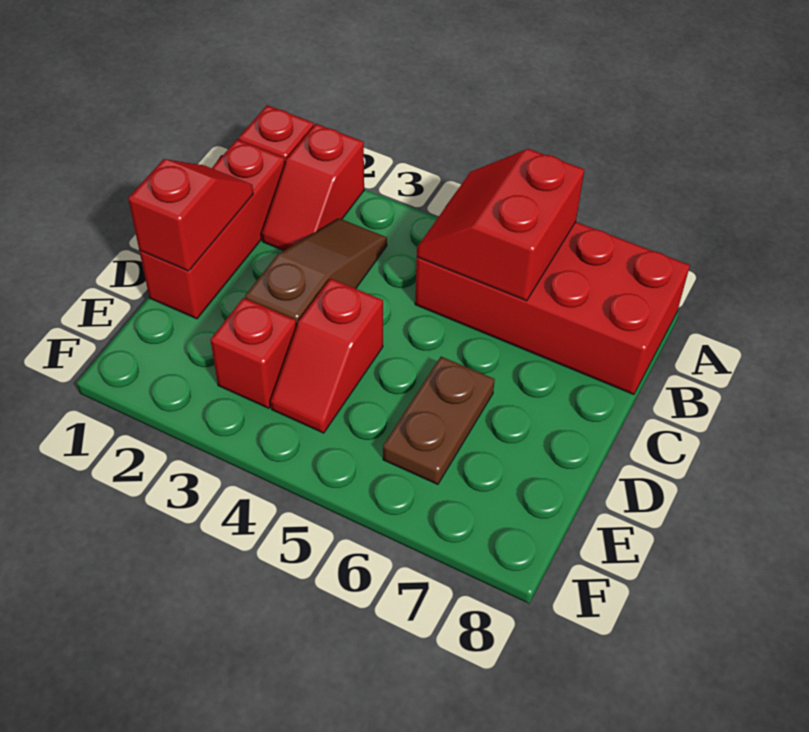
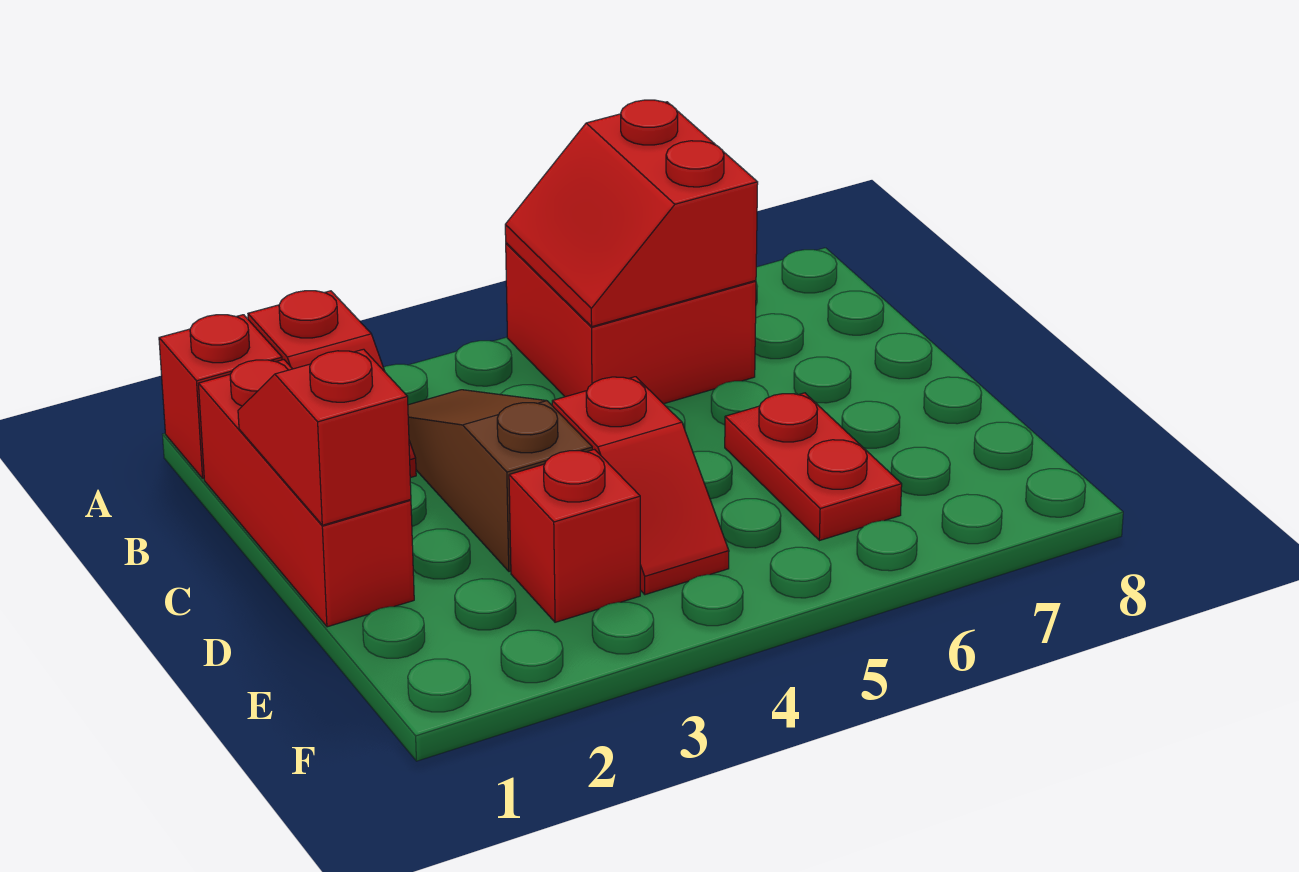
red brick A5:B8 level 1 -> red brick A5:B6 level 1
brown plate D6:E6 level 1 -> red plate D6:E6 level 1

